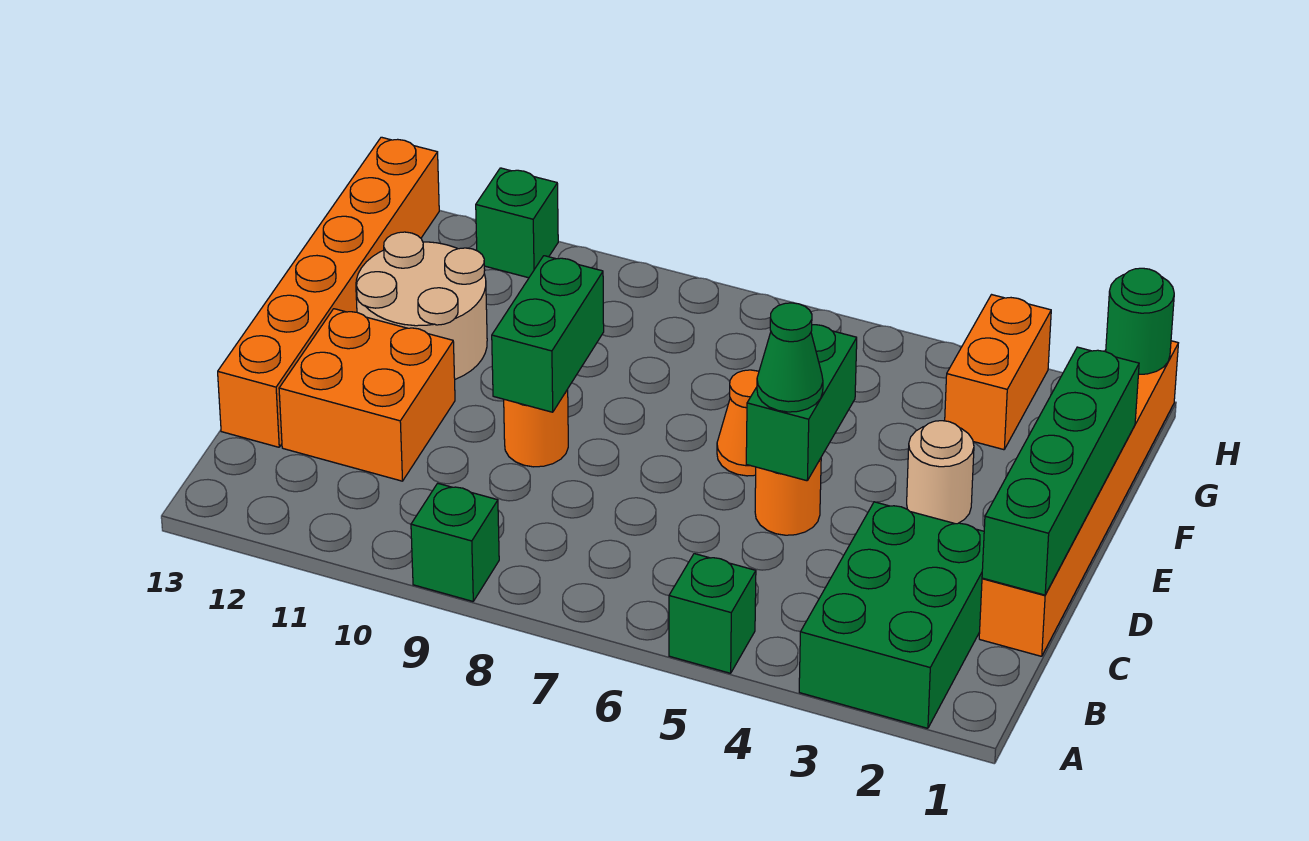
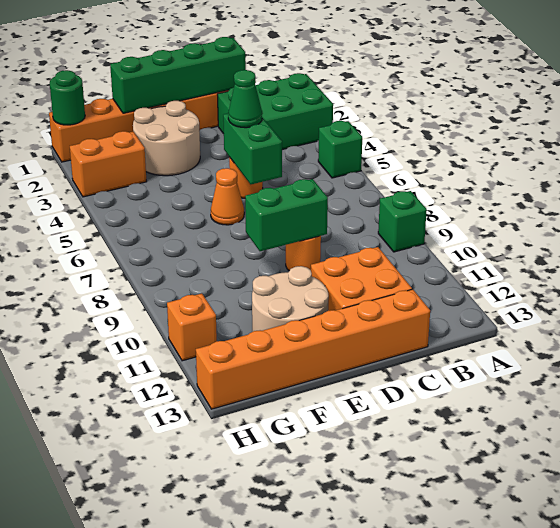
green brick D5:E5 level 2 -> green brick D5:D6 level 2
tan round brick E3 level 1 -> tan round brick E2:F3 level 1
green brick H11 level 1 -> orange brick H11 level 1

